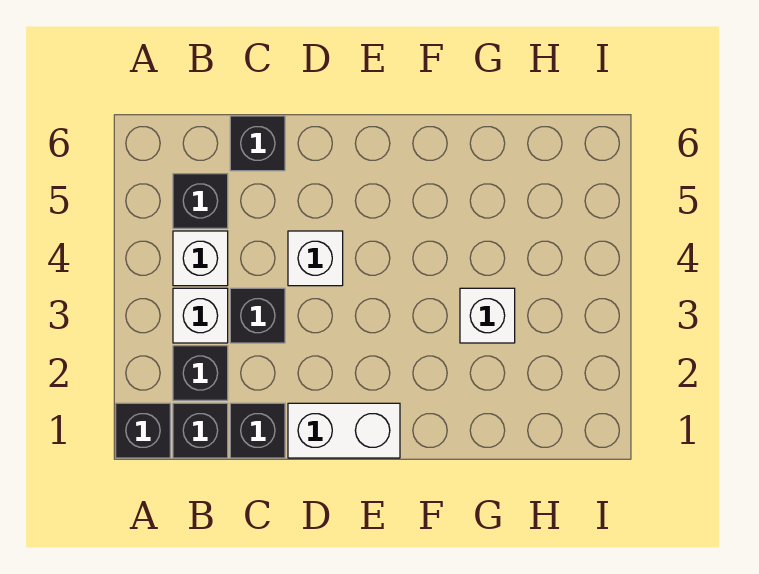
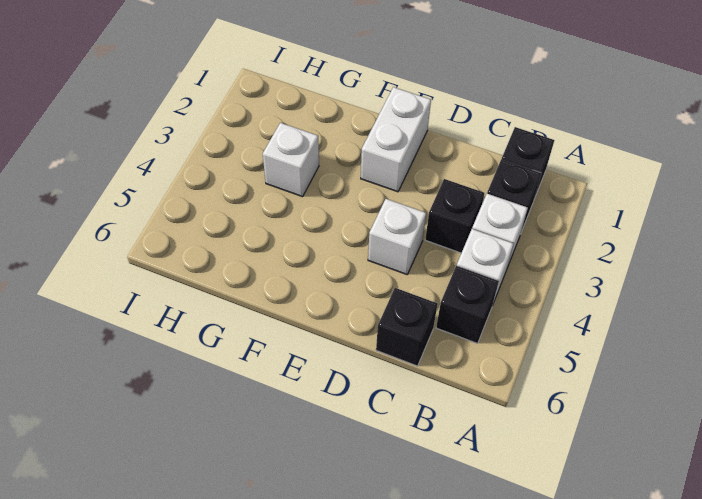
black brick A1 level 1 -> none
black brick C1 level 1 -> none
white brick D1:E1 level 1 -> white brick E1:E2 level 1

